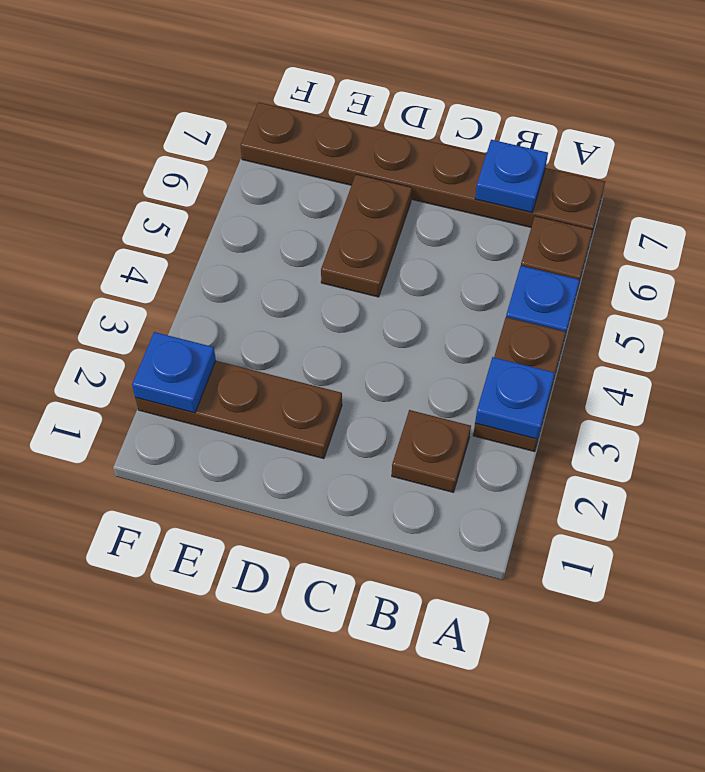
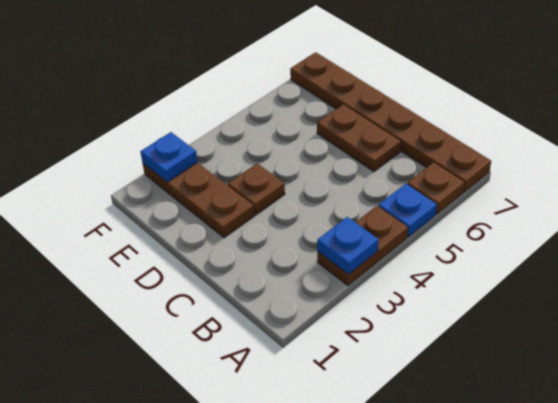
brown plate B2 level 1 -> brown plate D3 level 1
blue plate B7 level 2 -> none
brown plate D5:D6 level 1 -> brown plate C6:D6 level 1

